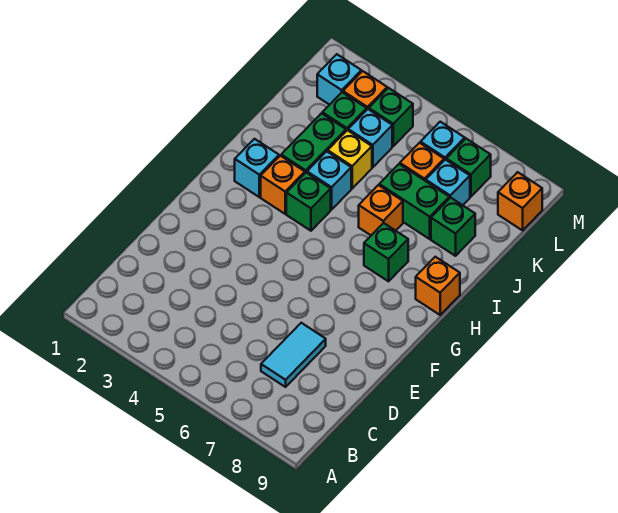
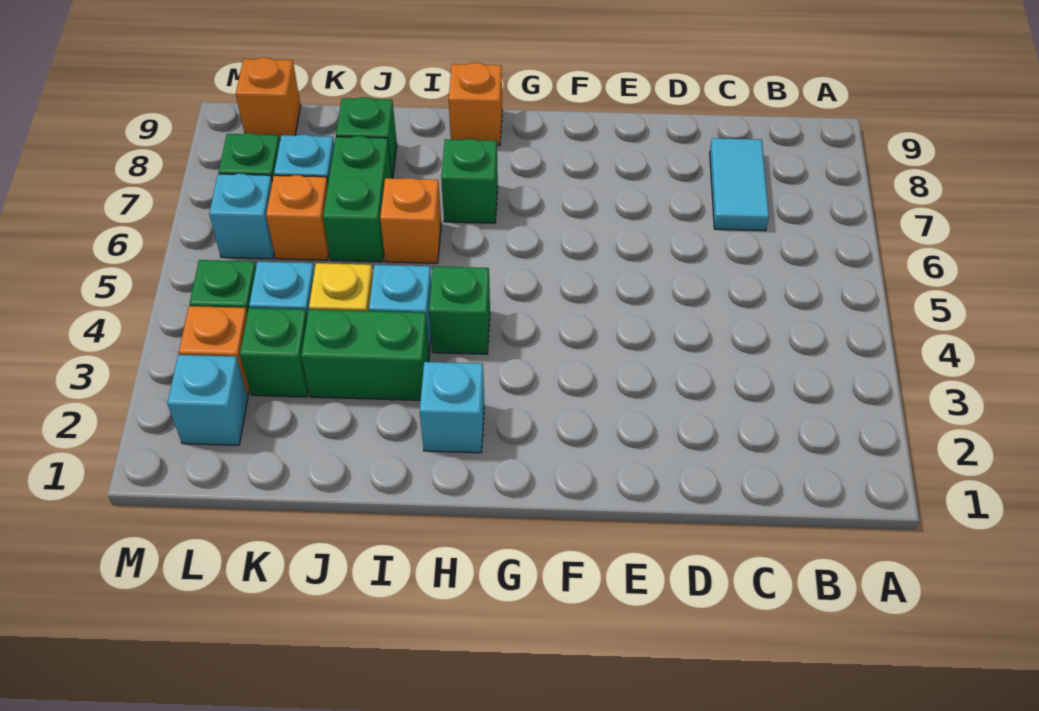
cyan tile C7:D7 level 1 -> cyan tile C7:C8 level 1
orange brick H3 level 1 -> none

